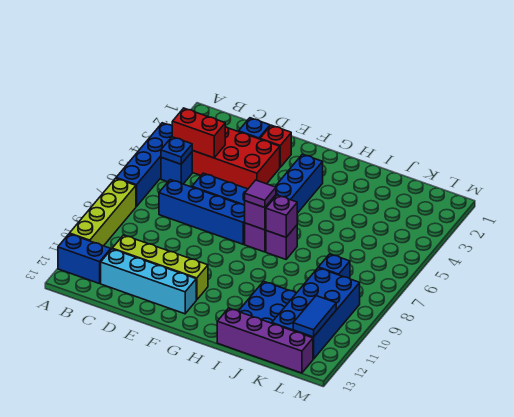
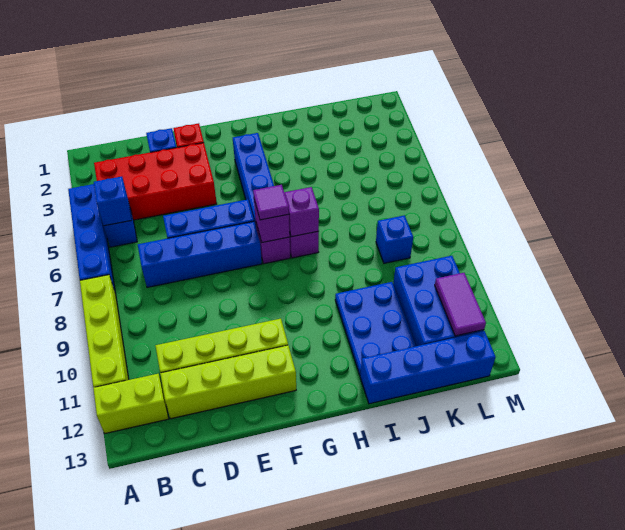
blue brick A12:B12 level 1 -> lime brick A12:B12 level 1
red brick B4:C4 level 2 -> none
blue plate B5 level 2 -> blue brick B5 level 2
cyan brick C12:F12 level 1 -> lime brick C12:F12 level 1
purple brick I13:L13 level 1 -> blue brick I13:L13 level 1
blue brick K9:L12 level 1 -> blue brick K10:L12 level 1
blue tile L11:L12 level 2 -> purple tile L11:L12 level 2

